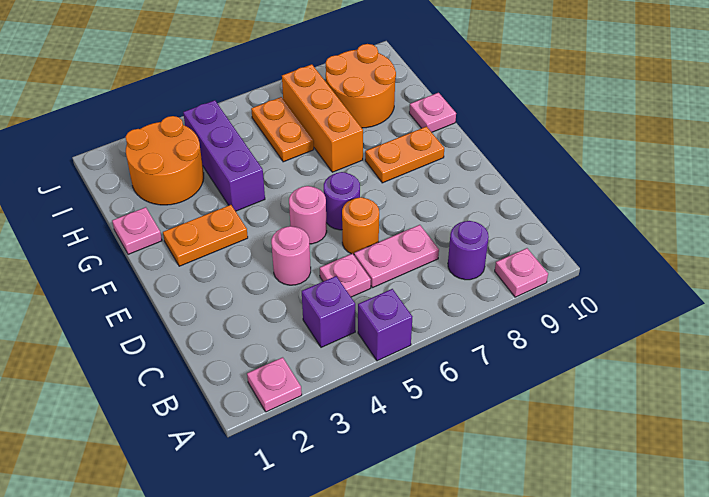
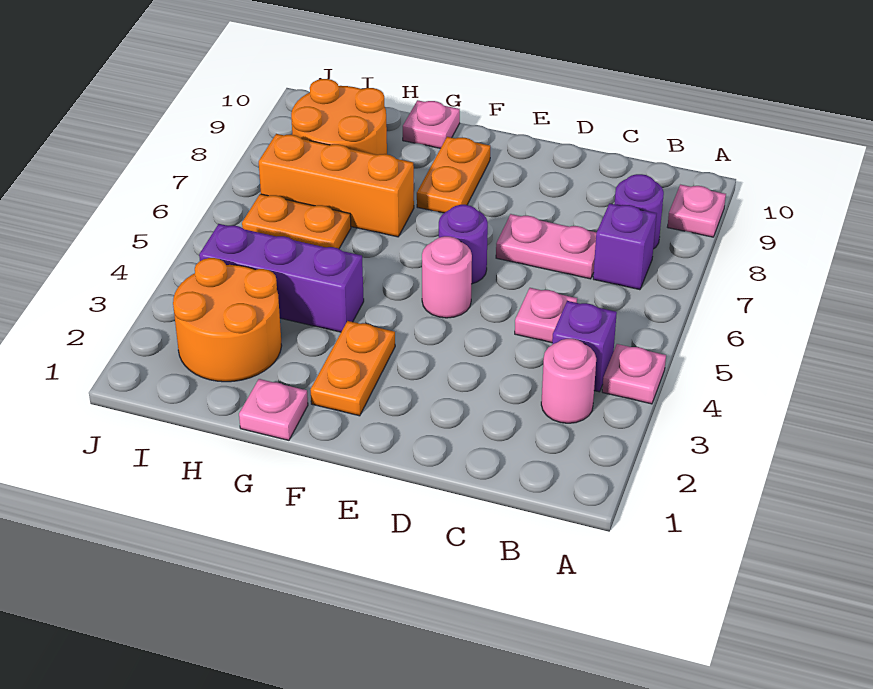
pink plate A2 level 1 -> pink plate A4 level 1
purple brick A5 level 1 -> purple brick B7 level 1
pink plate C6:C7 level 1 -> pink plate C7:D7 level 1
pink round brick D4 level 1 -> pink round brick B3 level 1
orange round brick D6 level 1 -> none

